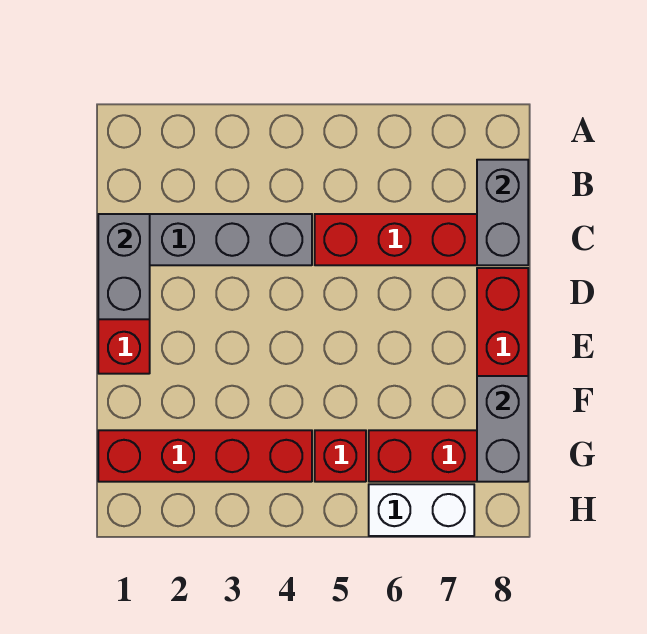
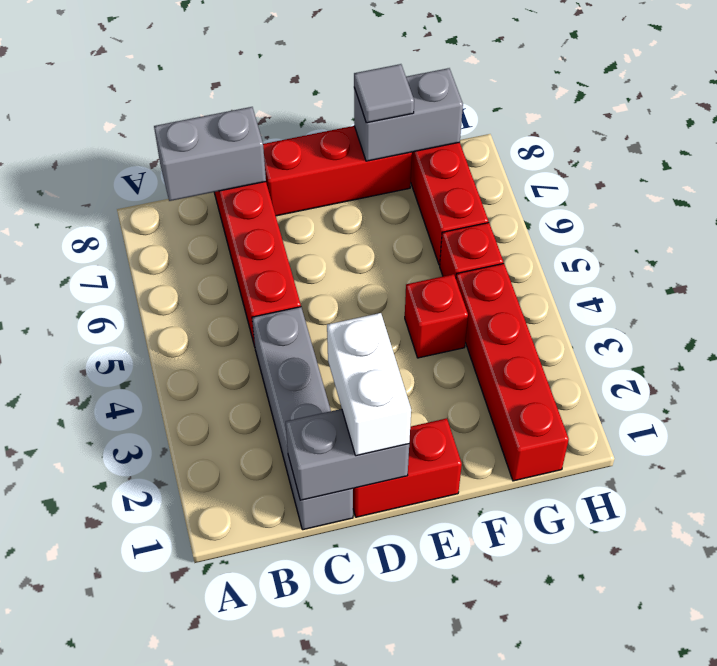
none -> red brick F4 level 1
none -> grey tile F8 level 3
white brick H6:H7 level 1 -> white brick D1:D2 level 3

